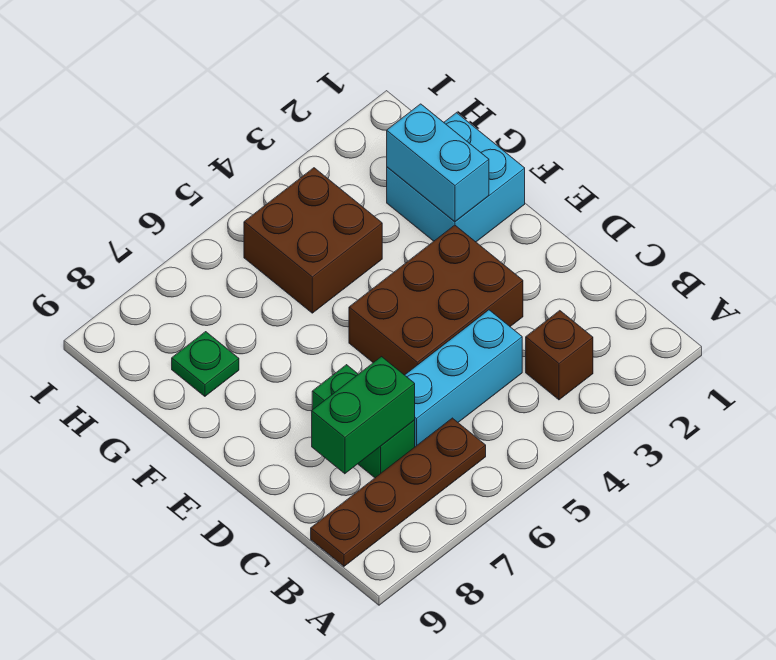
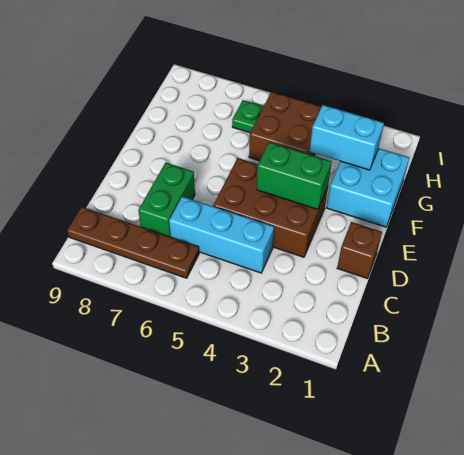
brown brick B3 level 1 -> brown brick D1 level 1
green brick C7:C8 level 2 -> green brick E3:E4 level 2
cyan brick F2:G2 level 2 -> cyan brick G2:G3 level 2
green plate G8 level 1 -> green plate H6 level 1

